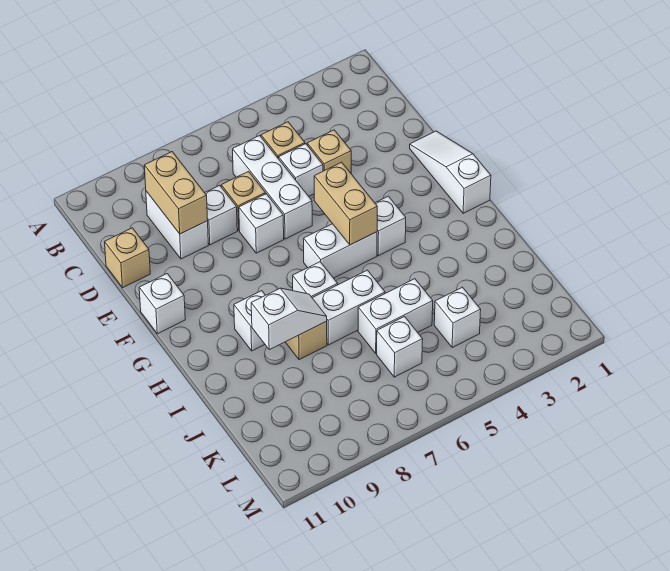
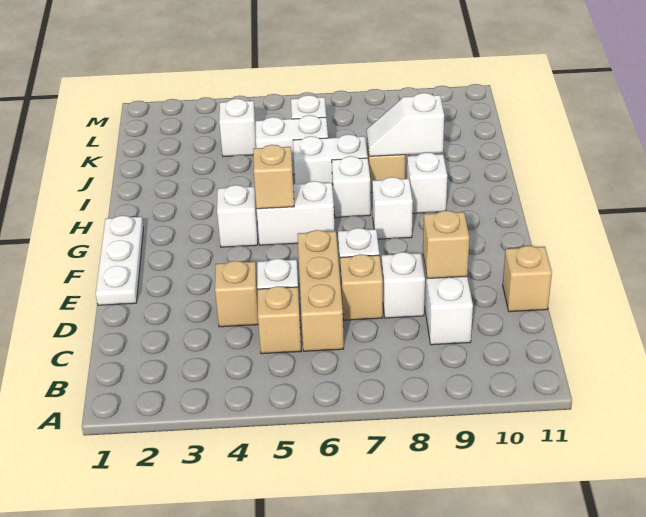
white brick C6:E6 level 1 -> tan brick C6:E6 level 1
tan brick C9:D9 level 2 -> tan brick D9 level 2
white slope E1:G1 level 1 top G -> white plate E1:G1 level 1
tan brick F5:G5 level 2 -> tan brick G5 level 2
white brick F11 level 1 -> white brick G8 level 1

